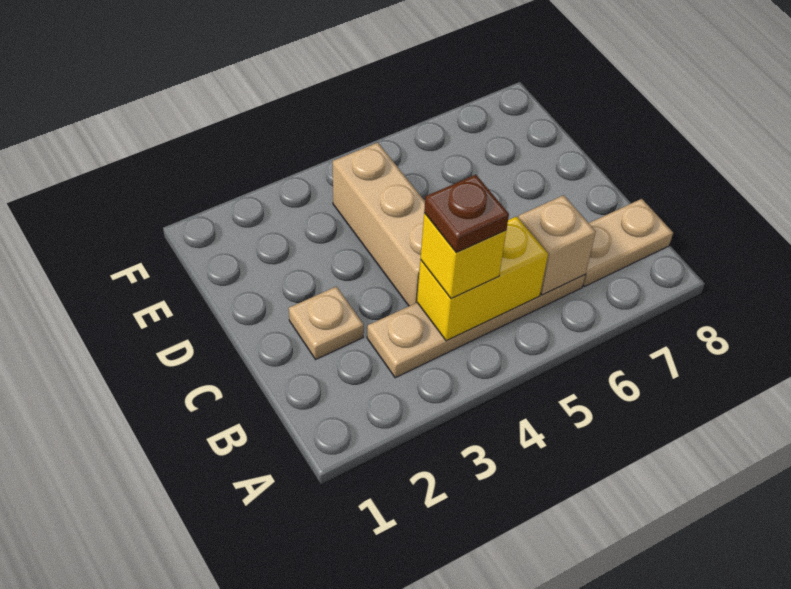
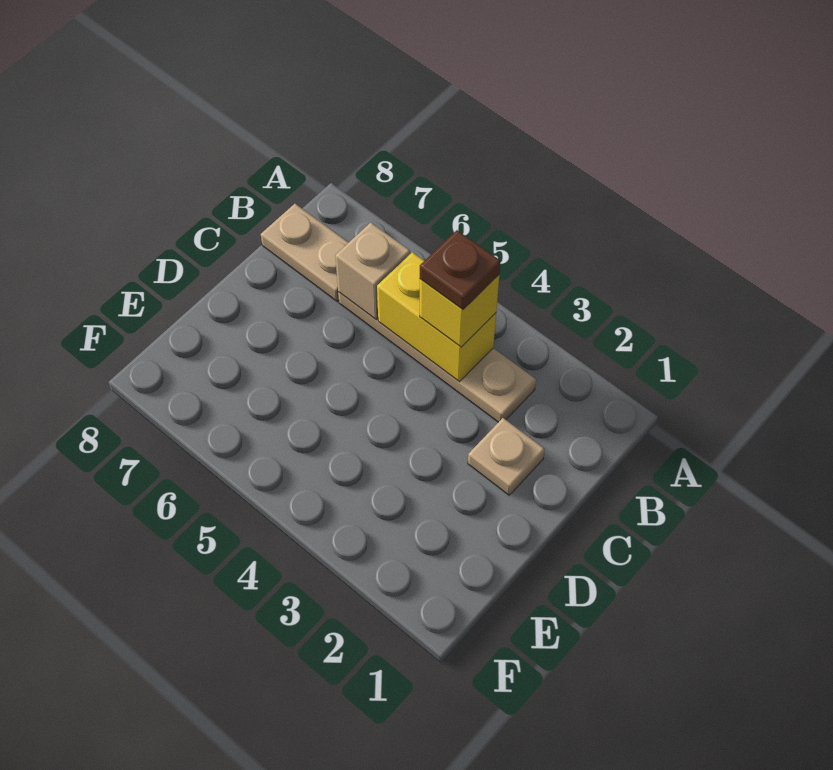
tan brick C4:E4 level 1 -> none

